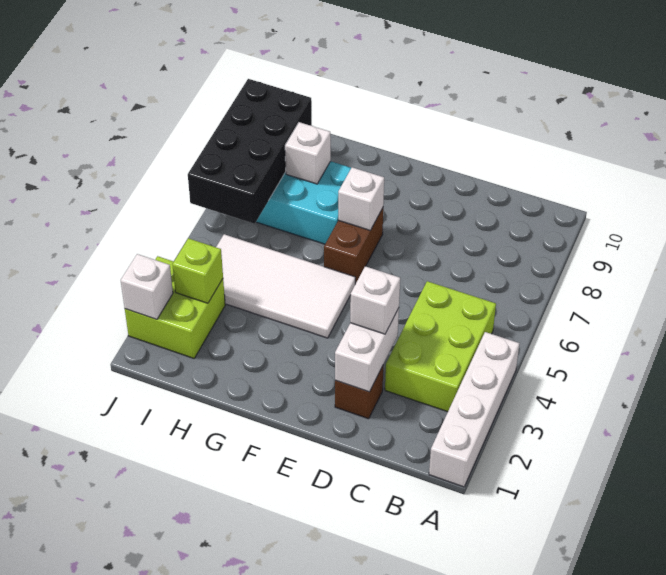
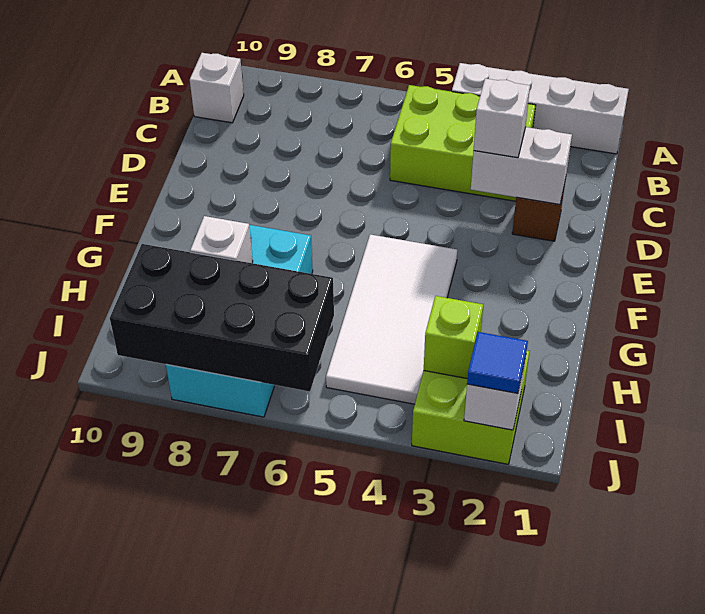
brown brick F6:F7 level 1 -> none
white brick F7 level 2 -> white brick B10 level 1
none -> blue tile J2 level 3

